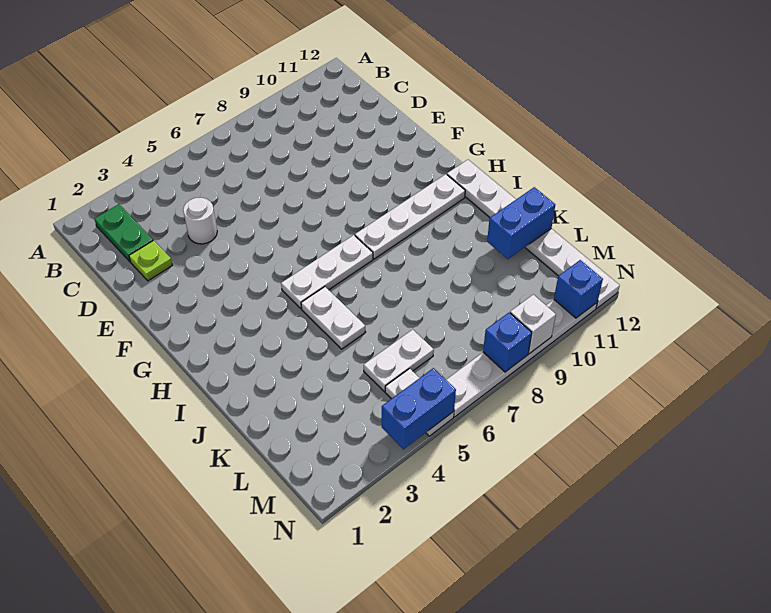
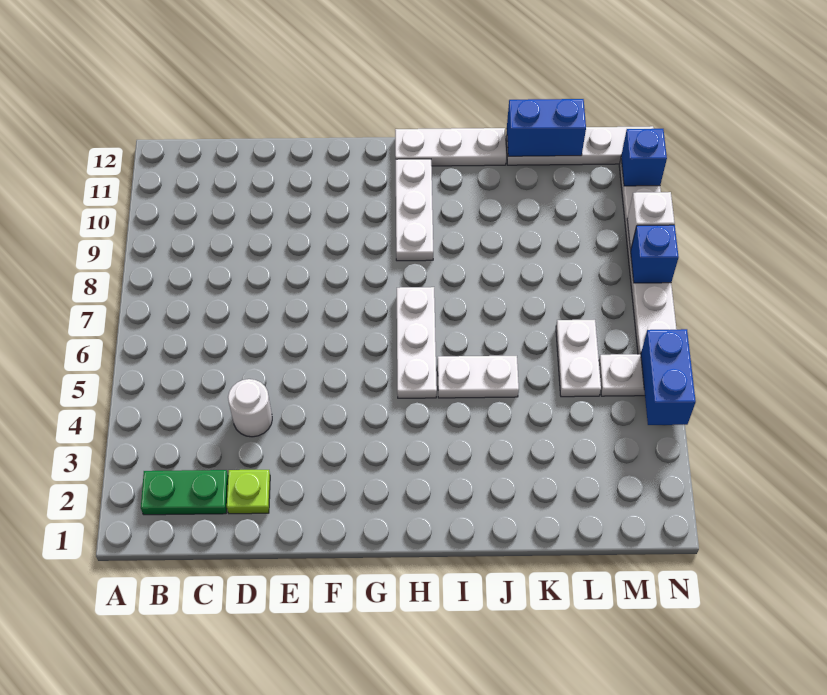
white plate H8:H11 level 1 -> white plate H9:H11 level 1
blue brick K11:K12 level 2 -> blue brick K12:L12 level 2

